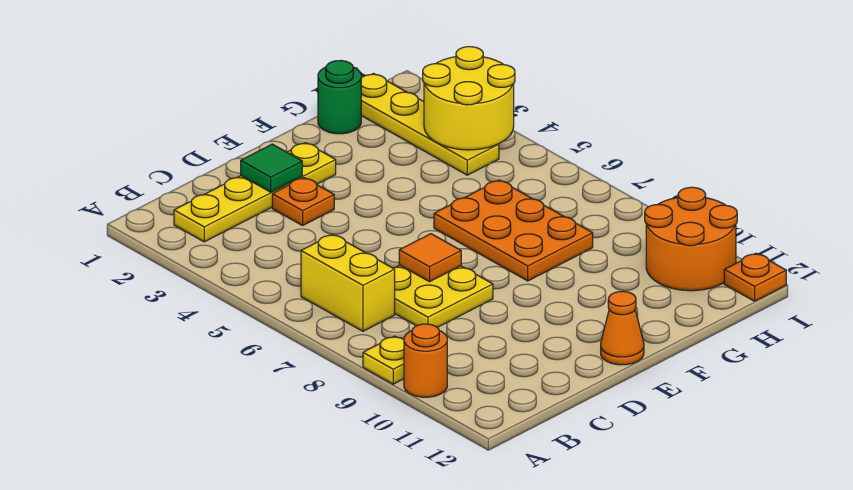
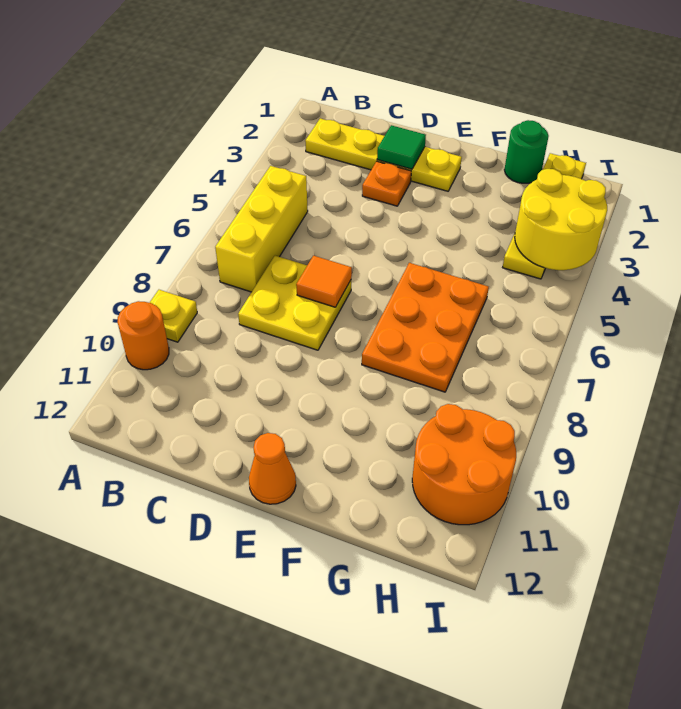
yellow brick B6:B7 level 1 -> yellow brick B5:B7 level 1
orange plate I12 level 1 -> none

